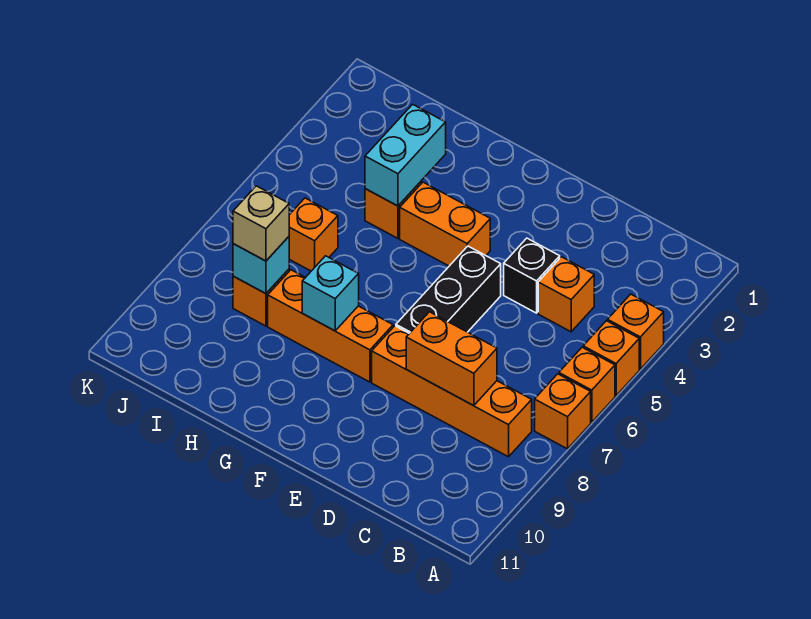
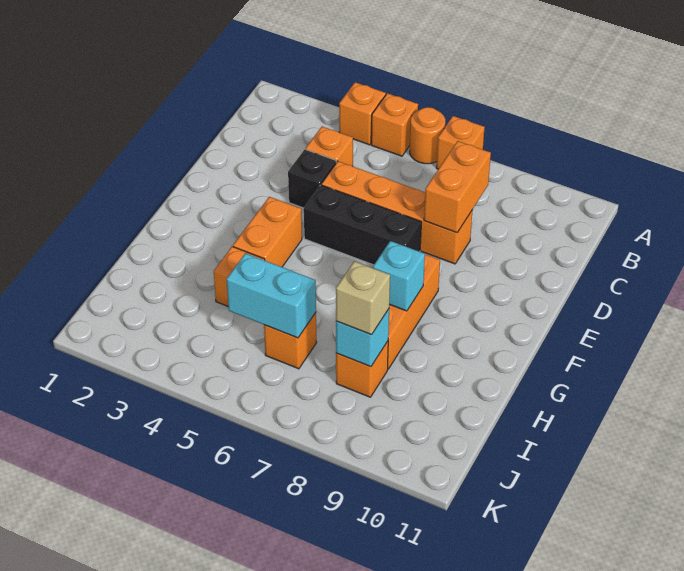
orange brick A6 level 1 -> orange round brick A6 level 1
orange brick B8:E8 level 1 -> orange brick D5:D8 level 1
cyan brick H3:H4 level 2 -> cyan brick I5:I6 level 2

